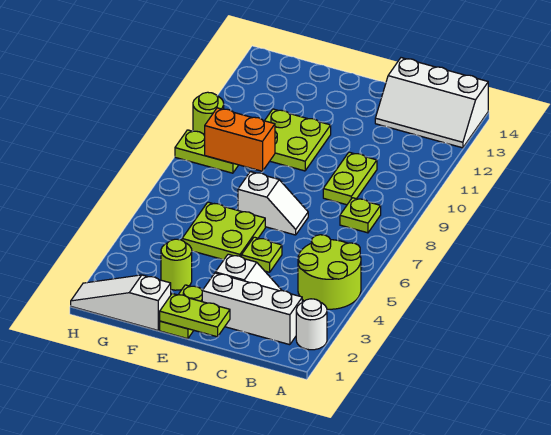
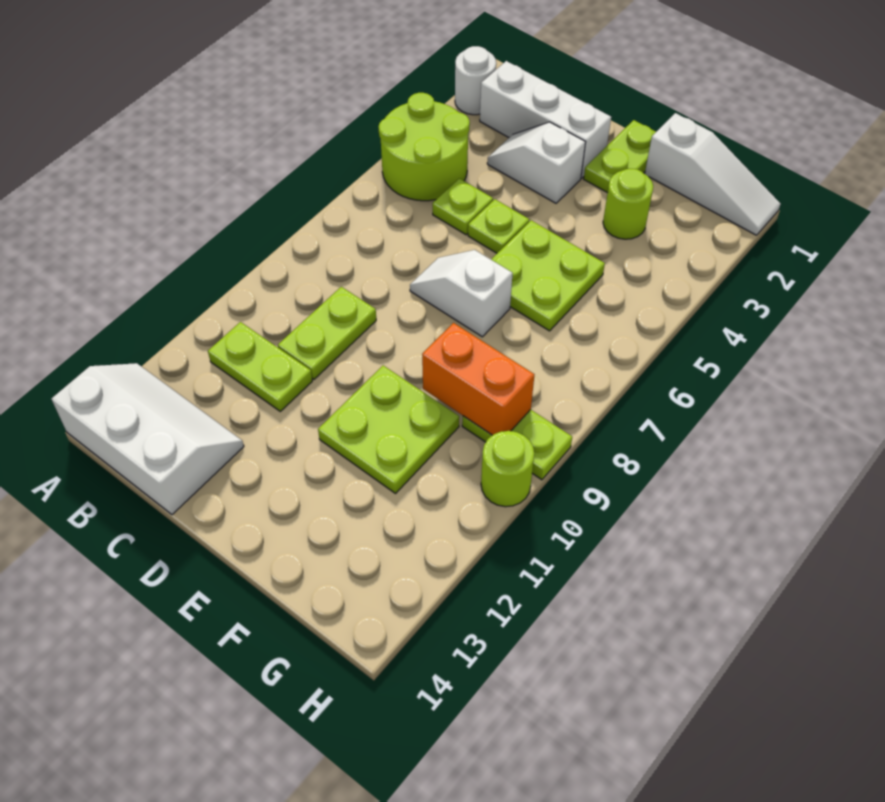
lime plate B8 level 1 -> lime plate C5 level 1
lime plate D1:E1 level 2 -> lime plate B11:C11 level 1

